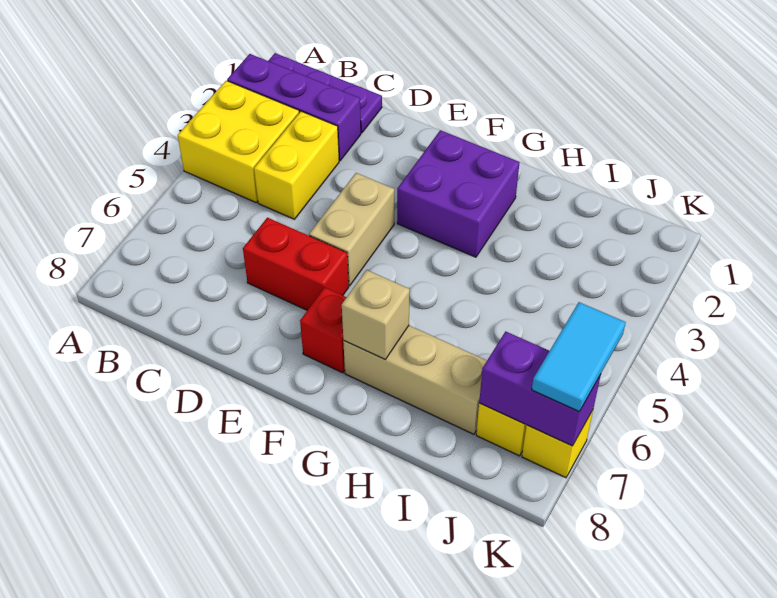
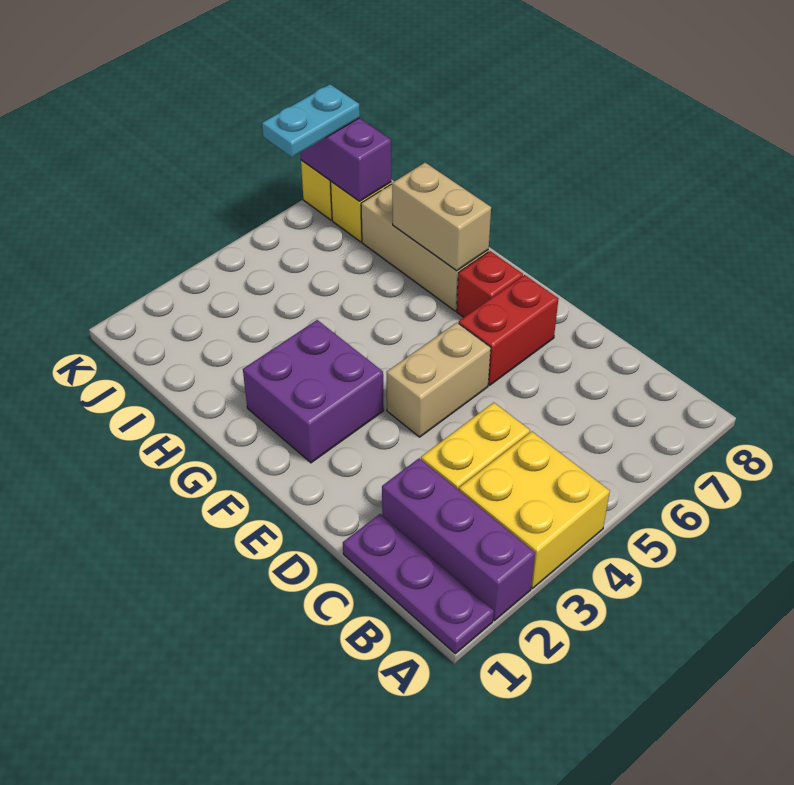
red brick D6:E6 level 1 -> red brick E6:E7 level 1
tan brick G7 level 2 -> tan brick G7:H7 level 2
cyan tile K6:K7 level 3 -> cyan plate K6:K7 level 3

